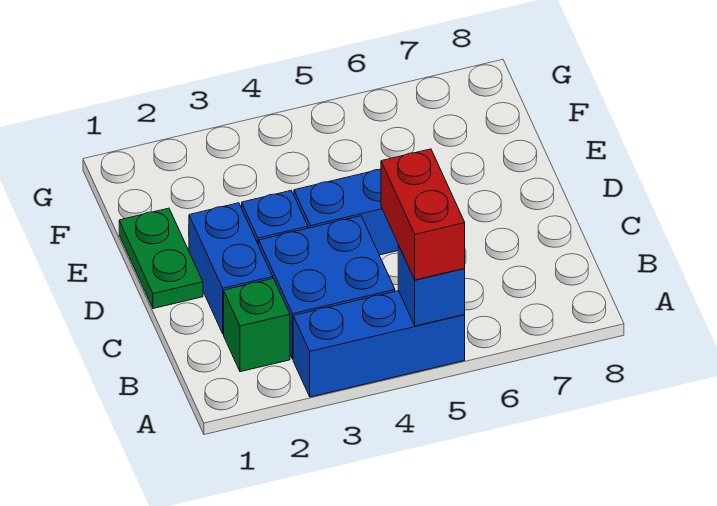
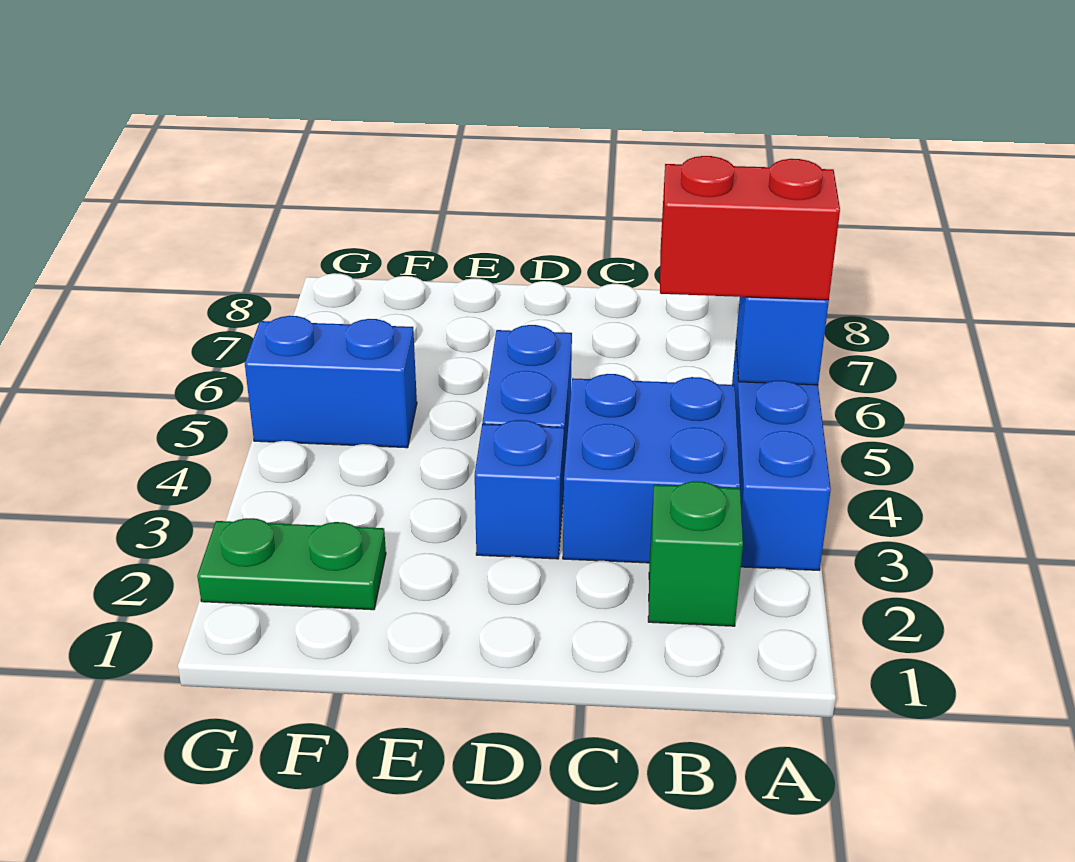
blue brick C2:D2 level 1 -> blue brick F5:G5 level 1
green plate D1:E1 level 1 -> green plate F2:G2 level 1

